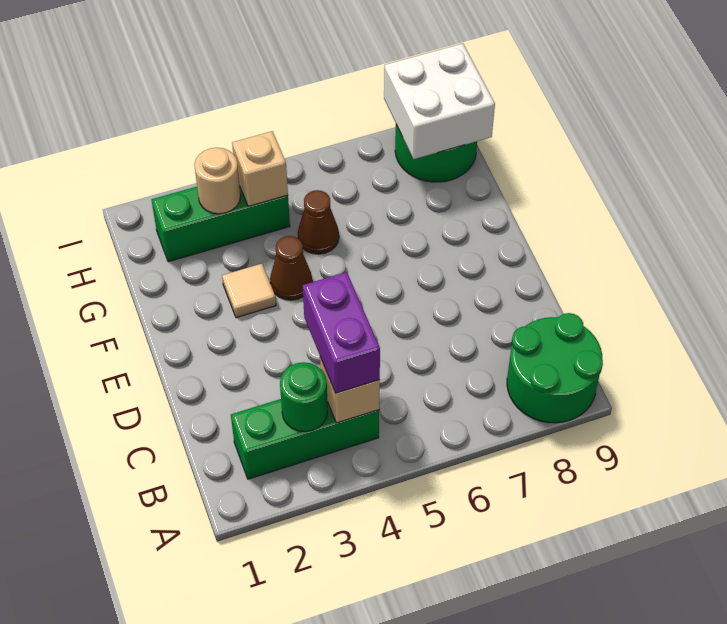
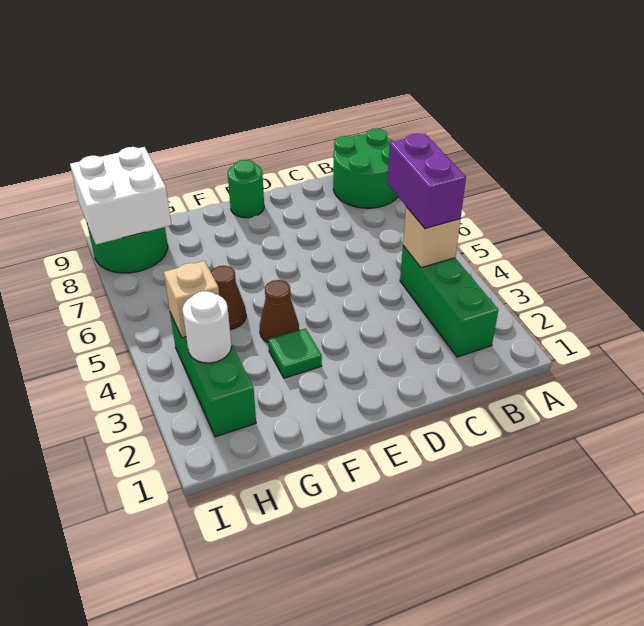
green round brick B3 level 2 -> green round brick E9 level 1
purple brick B4:C4 level 3 -> purple brick B4:B5 level 3
tan tile F3 level 1 -> green tile F3 level 1
tan round brick H3 level 2 -> white round brick H3 level 2

